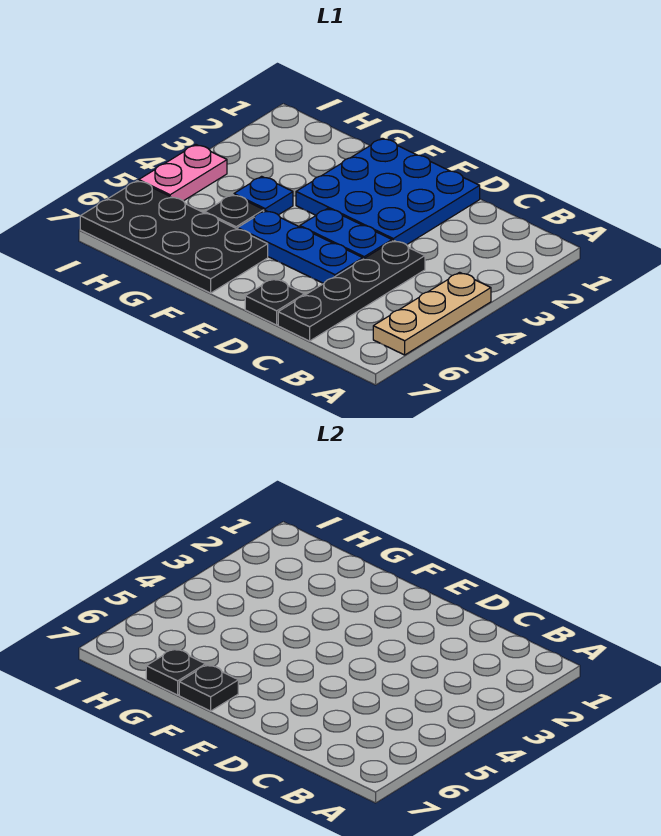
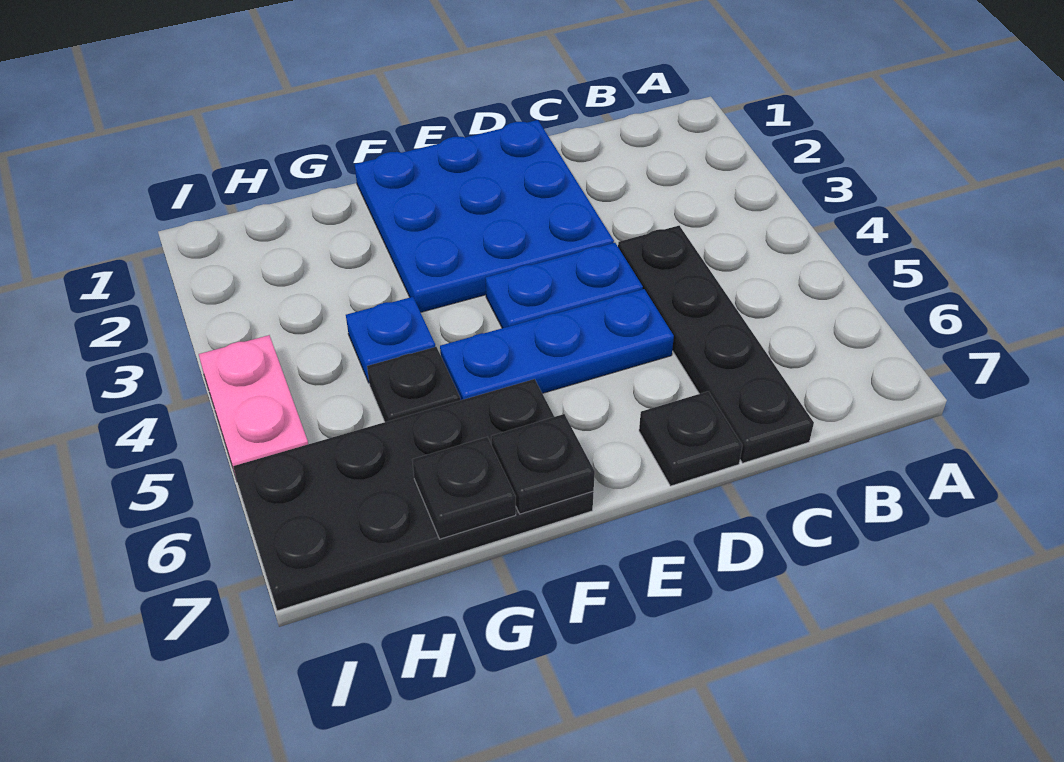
tan plate A4:A6 level 1 -> none

